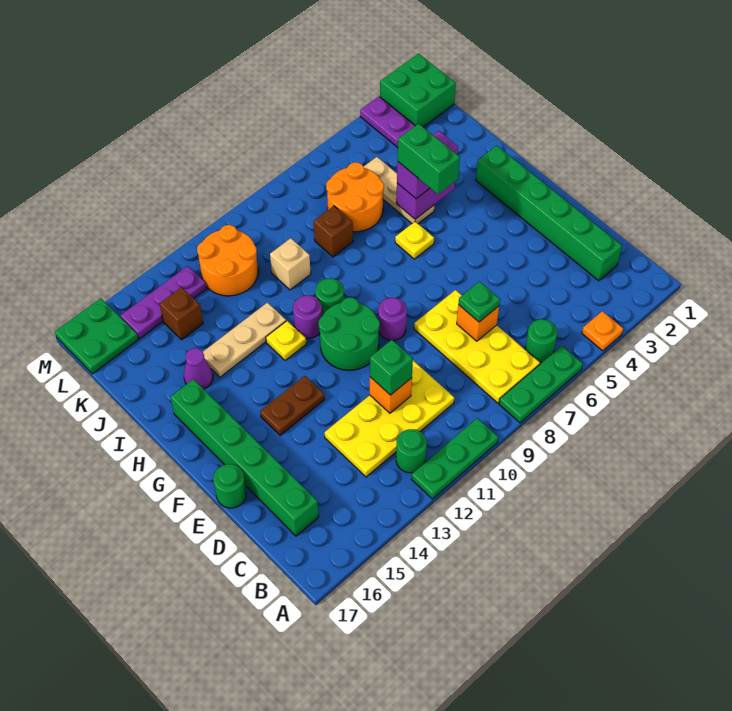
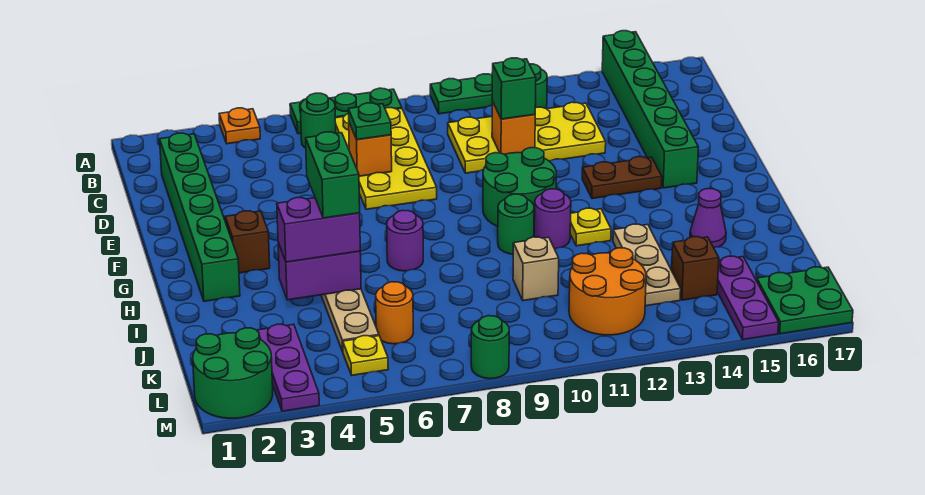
green brick C16:H16 level 1 -> green brick A15:F15 level 1
green round brick E17 level 1 -> green round brick M8 level 1
purple round brick F9 level 1 -> purple round brick H7 level 1
yellow plate H6 level 1 -> yellow plate L5 level 1
tan plate I12:I14 level 1 -> tan plate I13:K13 level 1
orange round brick J6:K7 level 1 -> orange round brick K6 level 1
brown brick J8 level 1 -> brown brick G3 level 1
green brick L1:M2 level 1 -> green round brick L1:M2 level 1
purple plate L13:L15 level 1 -> purple plate K15:M15 level 1

